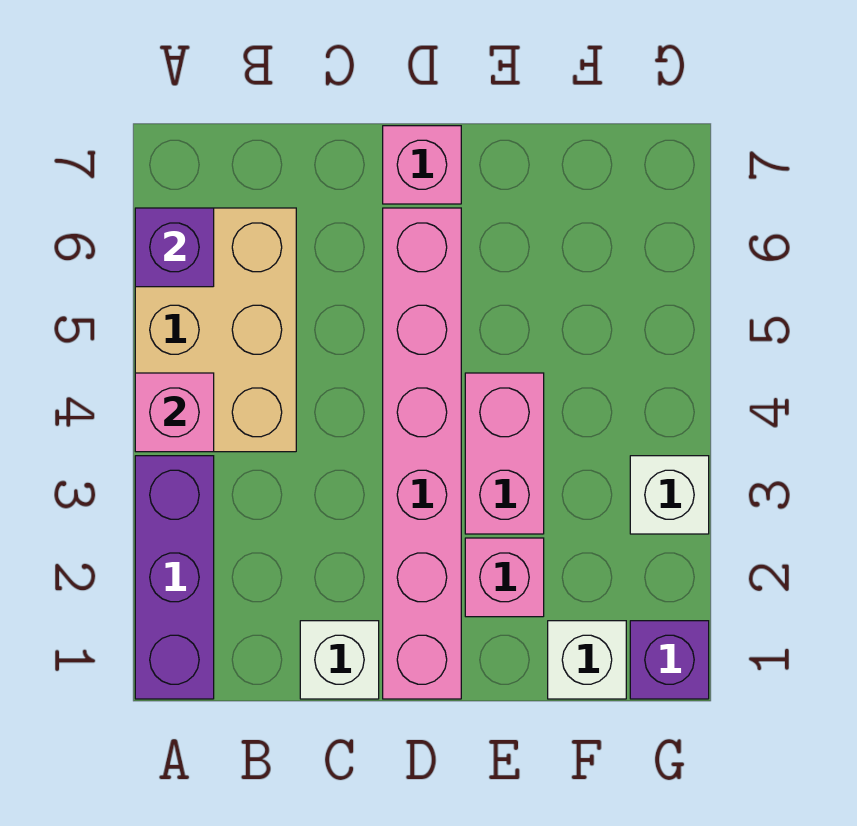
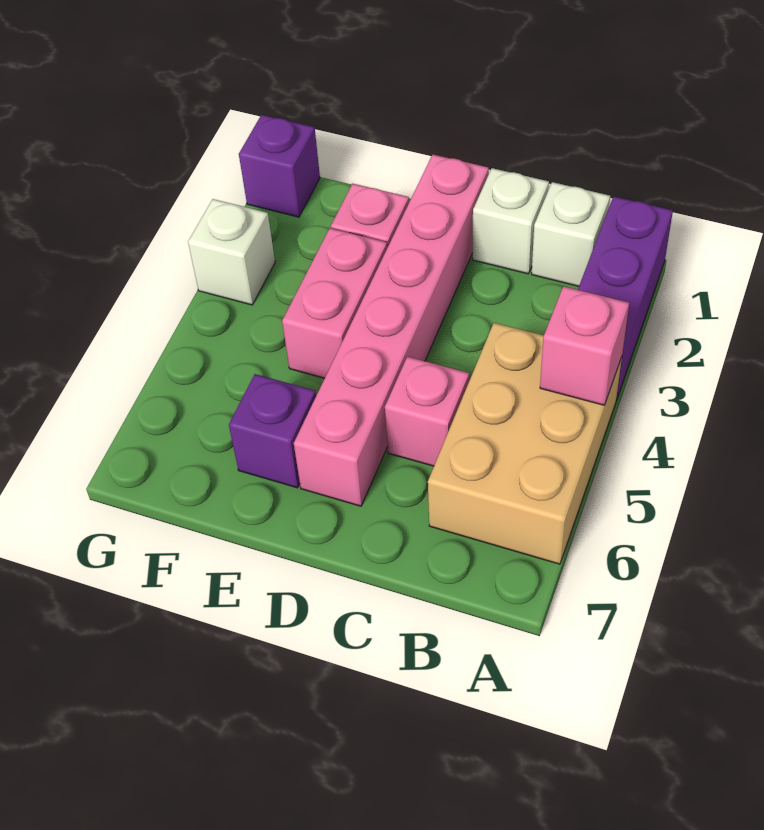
purple brick A6 level 2 -> purple brick E6 level 1
pink brick D7 level 1 -> pink brick C5 level 1
white brick F1 level 1 -> white brick B1 level 1

